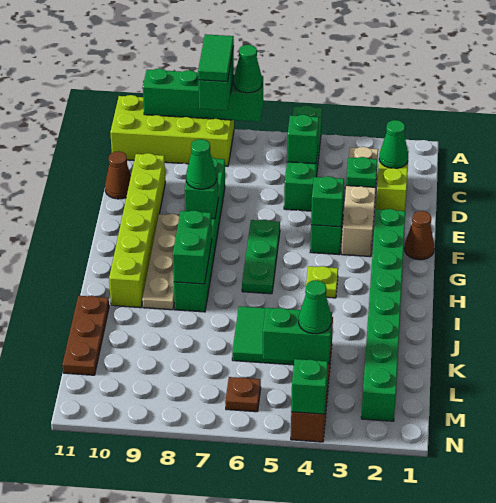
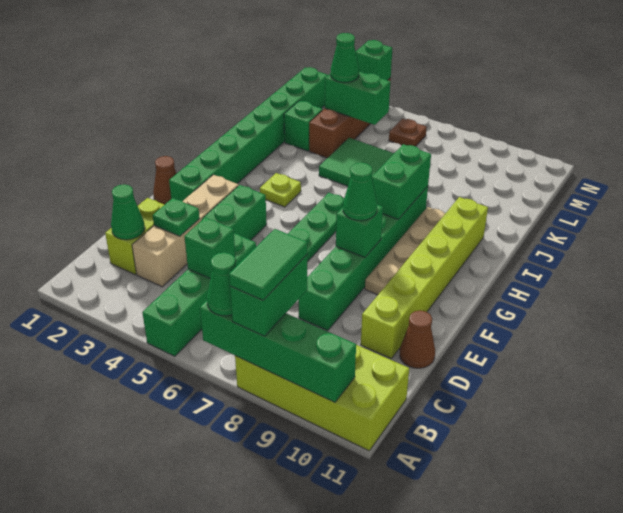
green brick F4 level 2 -> green brick K3 level 1
brown plate J11:L11 level 1 -> none

